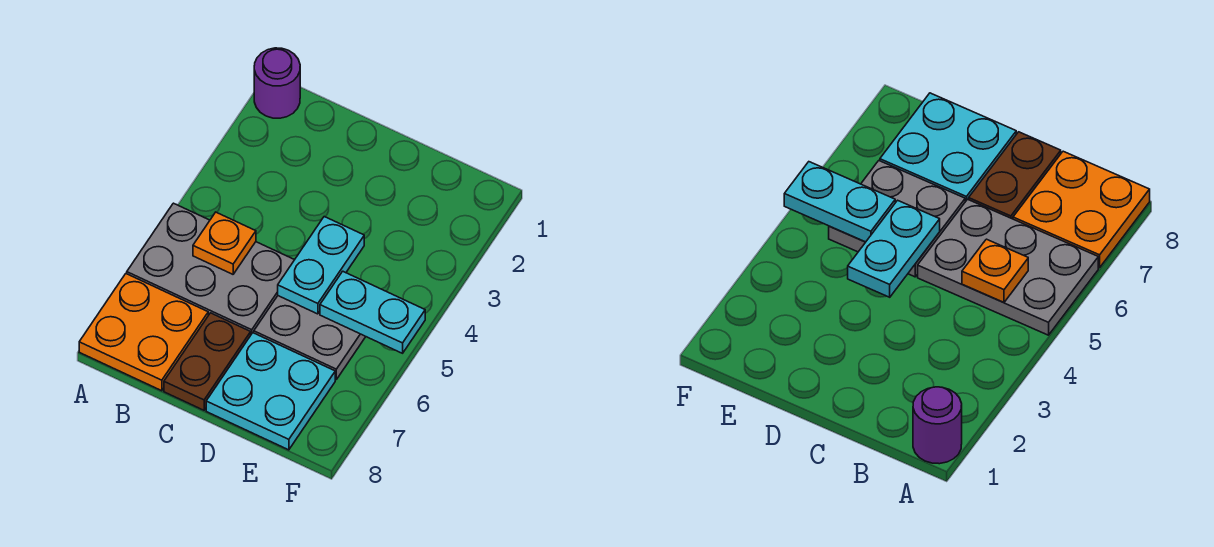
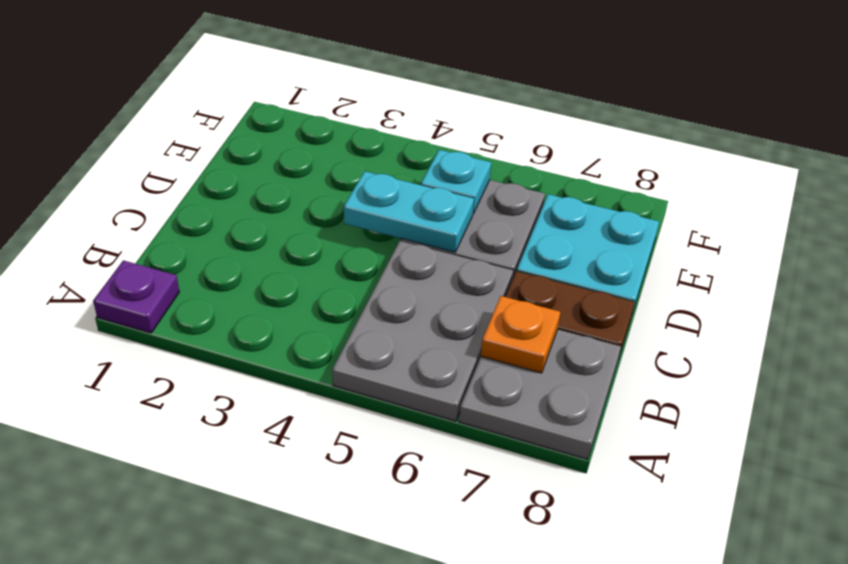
purple round brick A1 level 1 -> purple plate A1 level 1
orange plate A7:B8 level 1 -> grey plate A7:B8 level 1
orange plate B5 level 2 -> orange plate B7 level 2
cyan plate E5:F5 level 2 -> cyan plate E5 level 2

